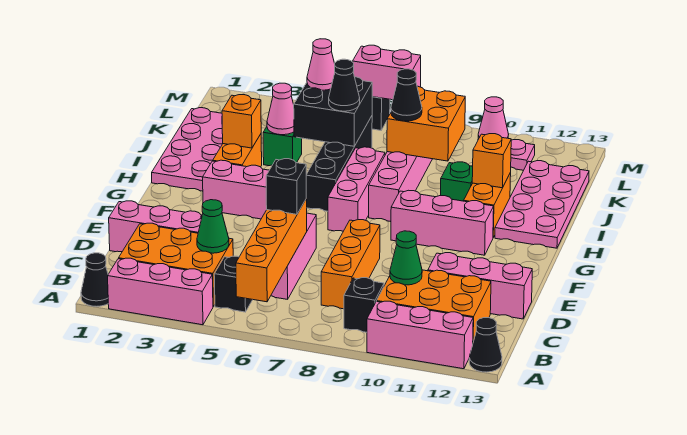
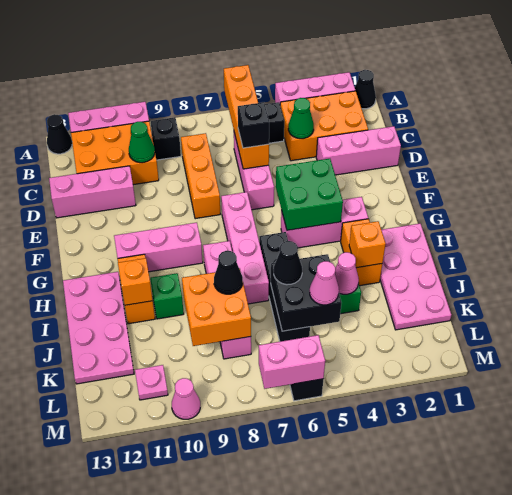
none -> green brick F4:G5 level 2
pink brick G7:I7 level 1 -> pink brick F7:I7 level 1

